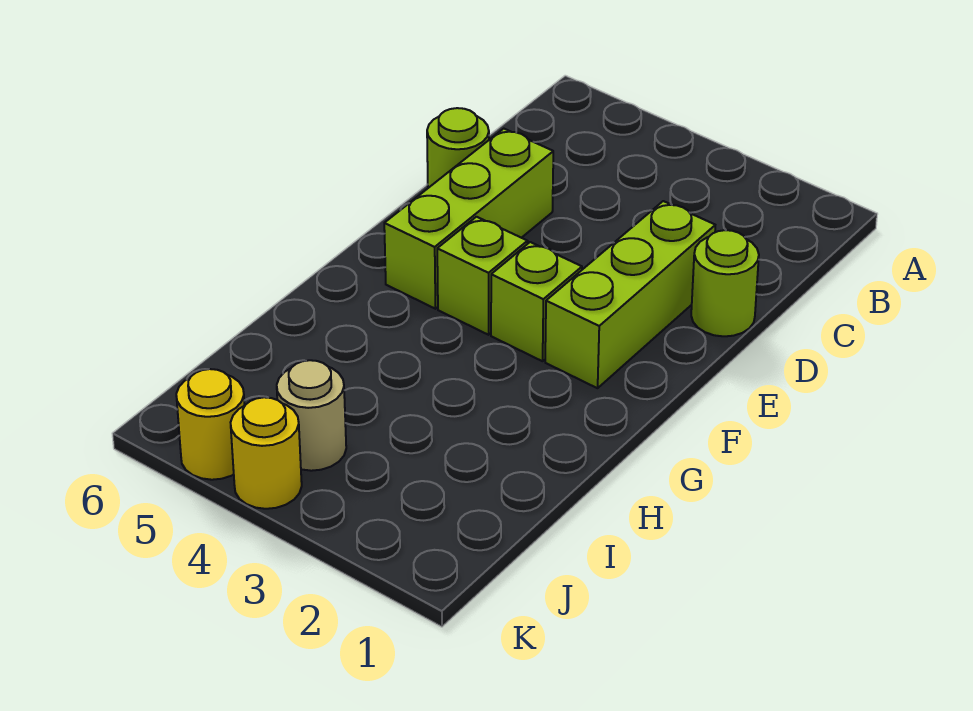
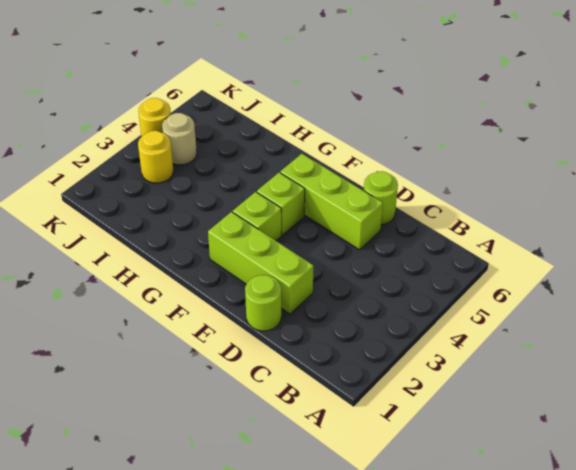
yellow round brick K5 level 1 -> yellow round brick J3 level 1

